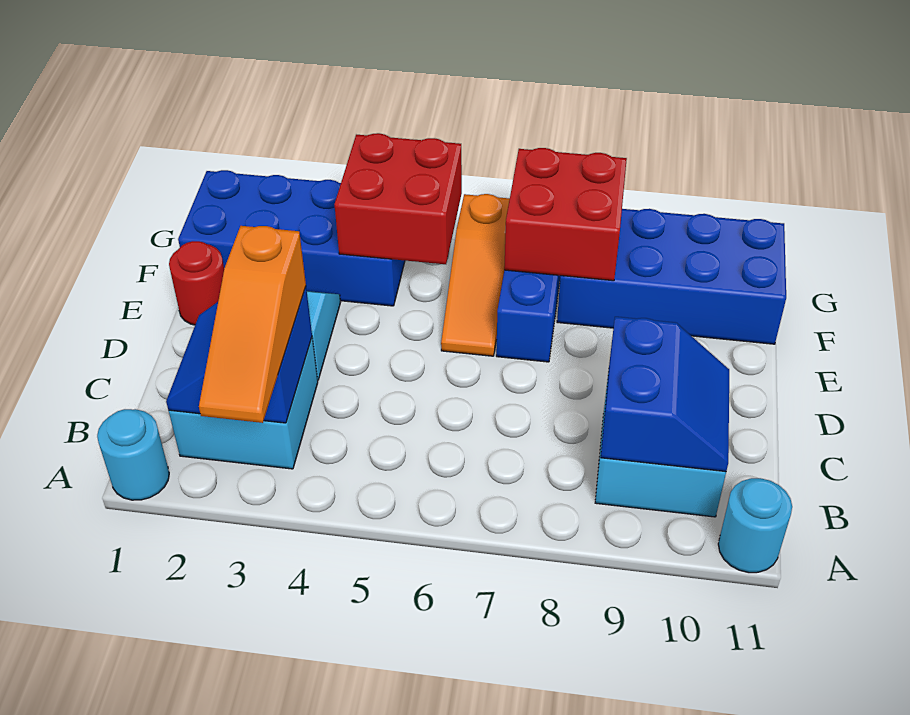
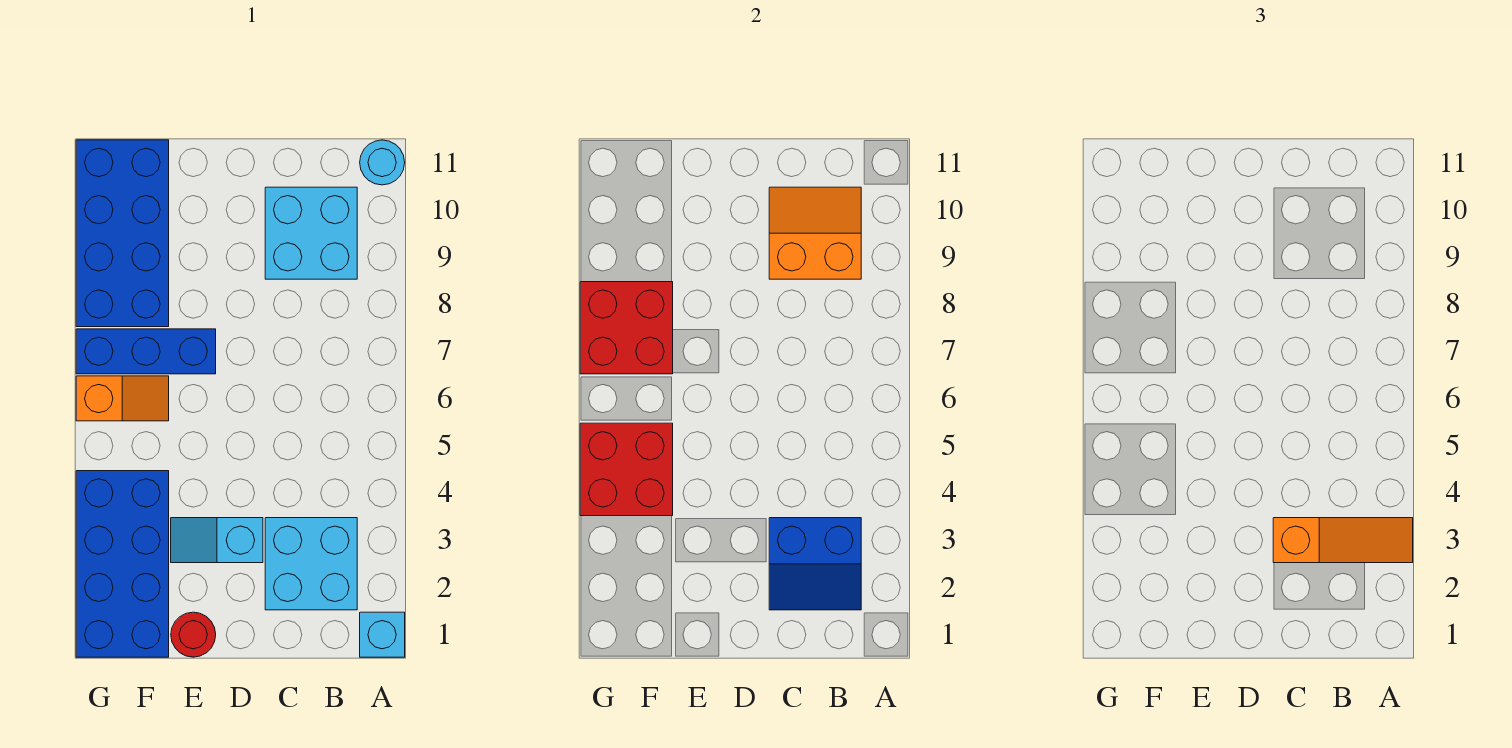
cyan round brick A1 level 1 -> cyan brick A1 level 1
blue slope B9:C10 level 2 top 9 -> orange slope B9:C10 level 2 top 9
orange slope E6:G6 level 1 top G -> orange slope F6:G6 level 1 top G

